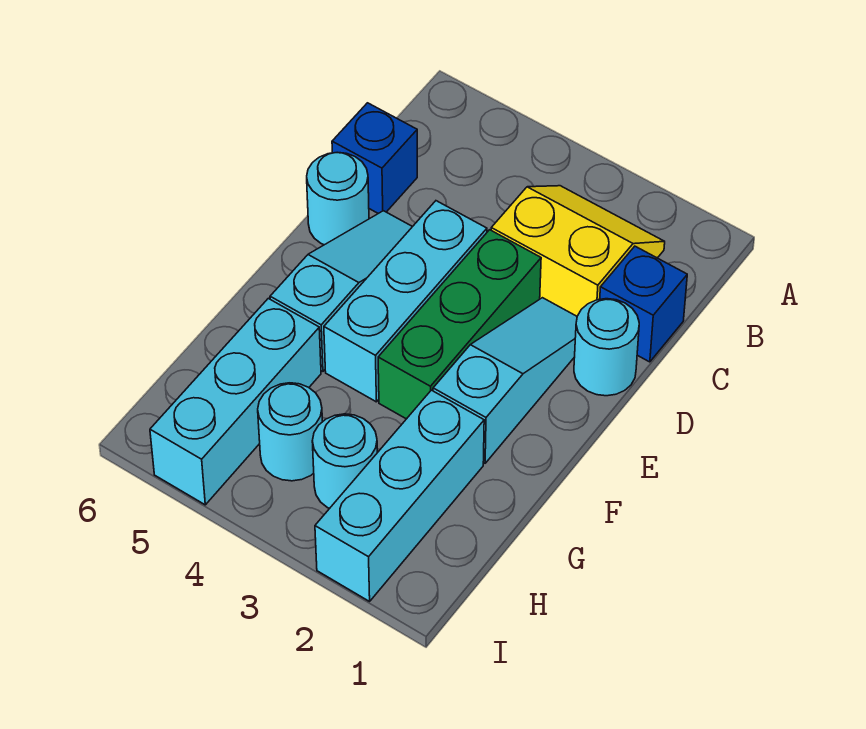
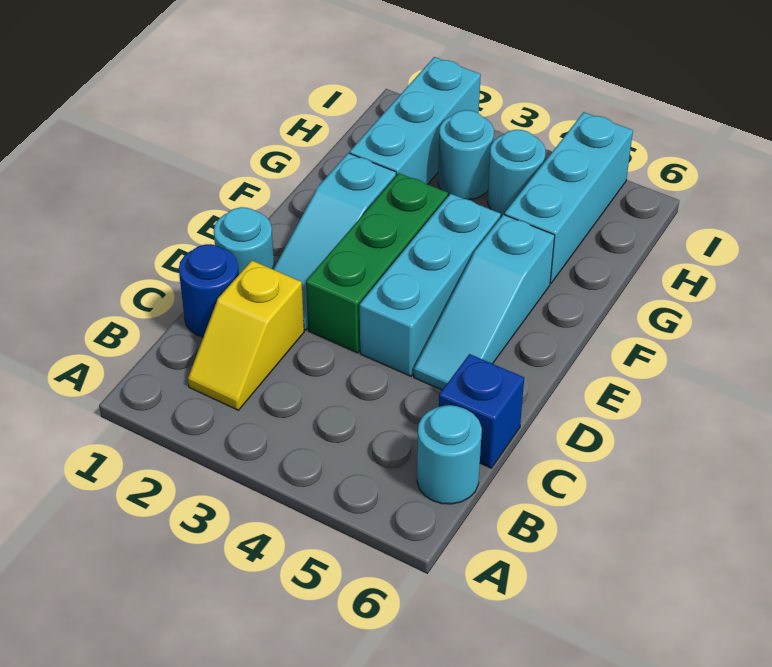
yellow slope B2:C3 level 1 top C -> yellow slope B2:C2 level 1 top C
blue brick C1 level 1 -> blue round brick C1 level 1
cyan round brick D6 level 1 -> cyan round brick B6 level 1

